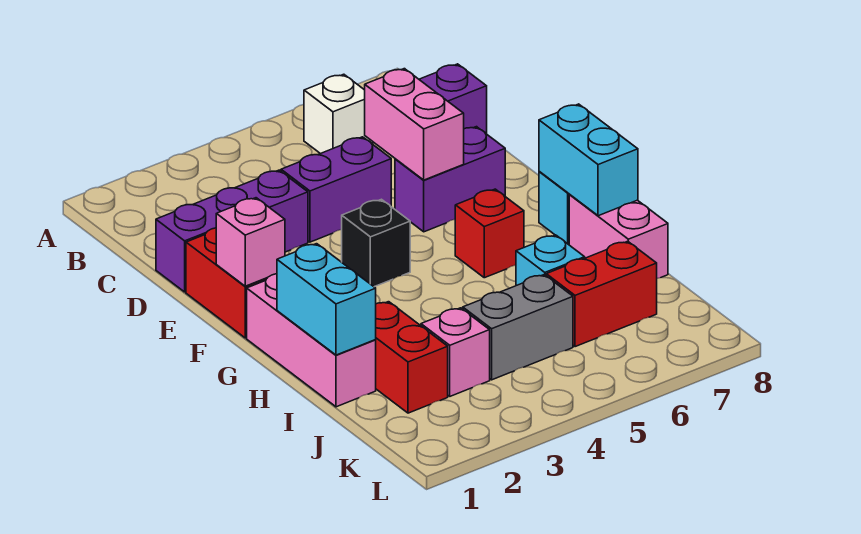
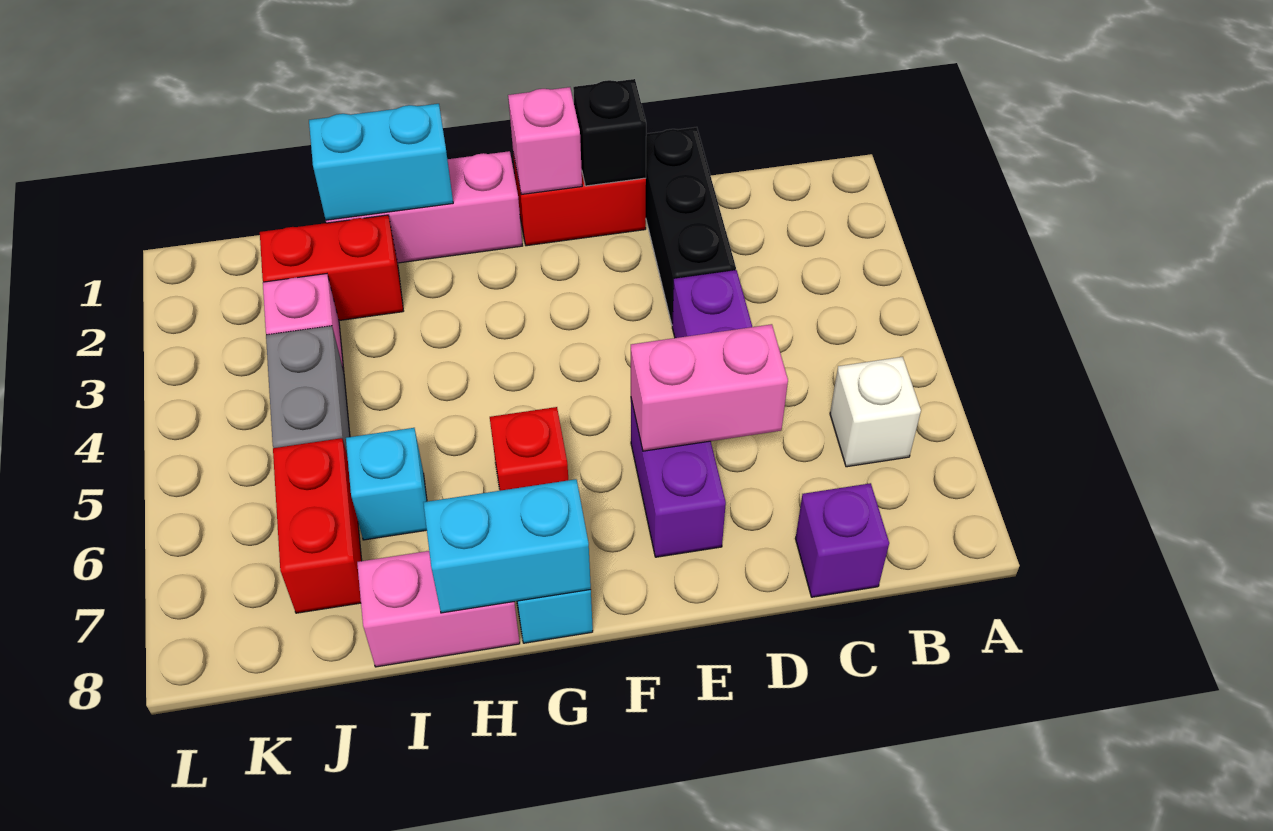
purple brick D1:D3 level 1 -> black brick D1:D3 level 1
black brick F4 level 1 -> black brick E1 level 2

